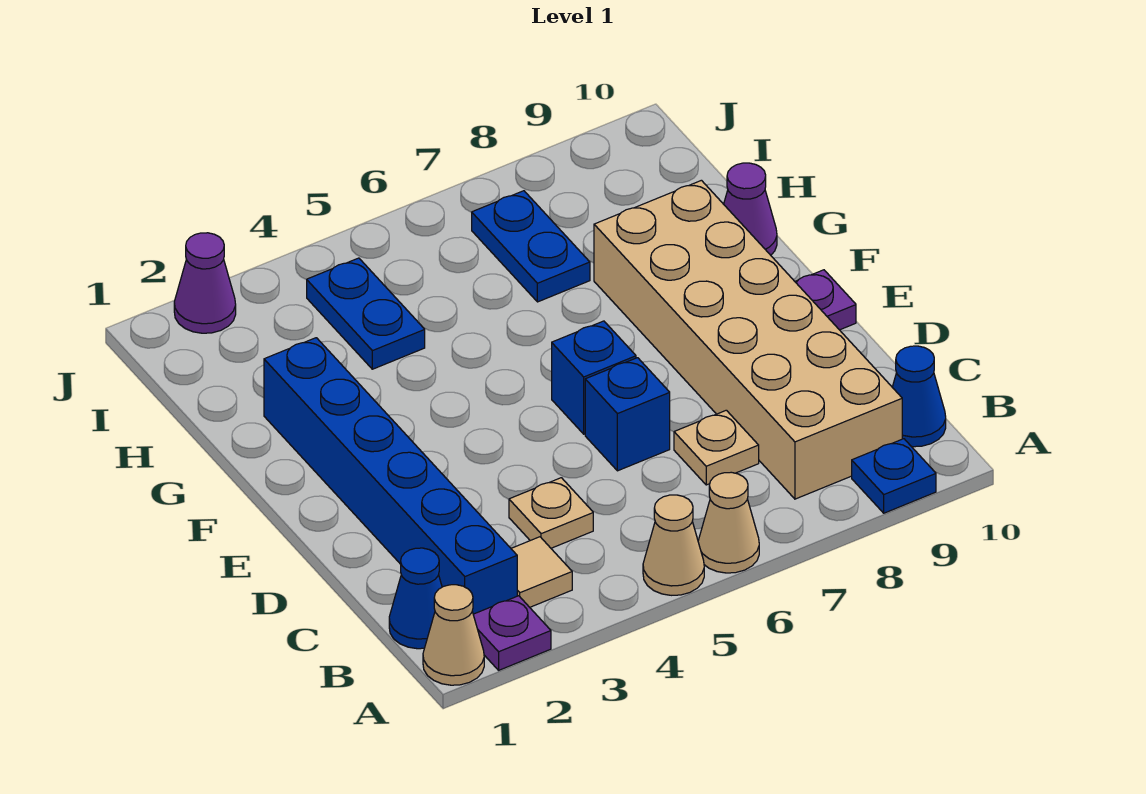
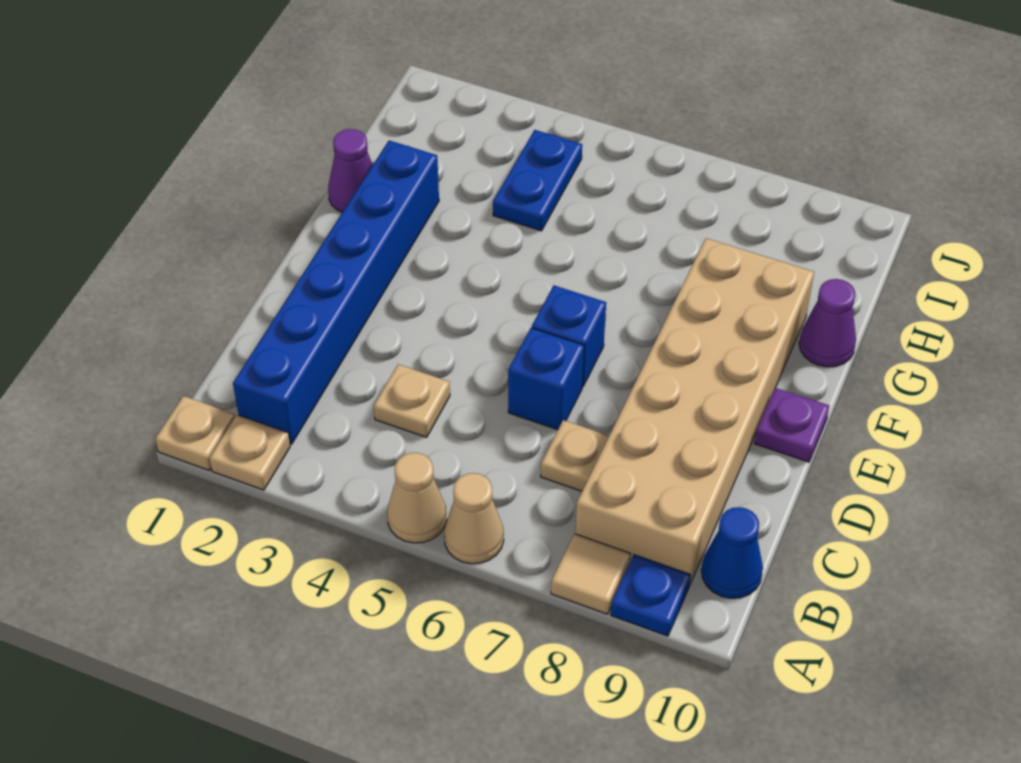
tan cone A1 level 1 -> tan plate A1 level 1
purple plate A2 level 1 -> tan plate A2 level 1
blue cone B1 level 1 -> none
tan tile B3 level 1 -> tan tile A8 level 1
blue plate H7:I7 level 1 -> none
purple cone J2 level 1 -> purple cone G1 level 1

